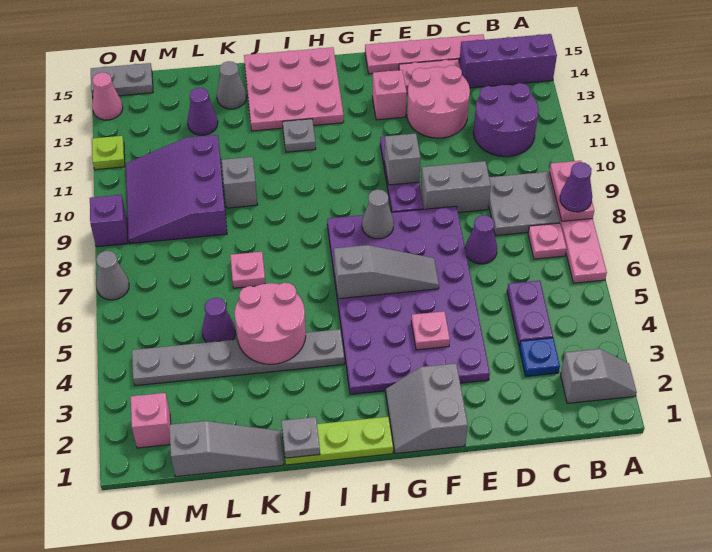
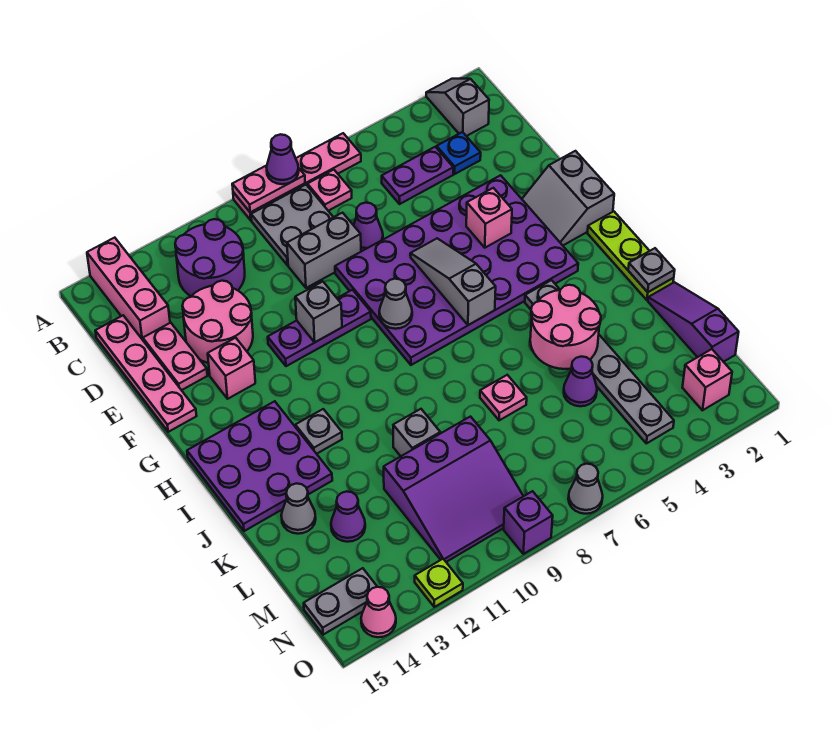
purple brick A14:C14 level 1 -> pink brick A14:C14 level 1
grey brick D9:E9 level 1 -> grey brick D8:D9 level 1
grey slope F1:G2 level 1 top F -> grey slope F1:G2 level 1 top 1
pink plate F4 level 2 -> pink brick F4 level 2
pink plate H13:J15 level 1 -> purple plate H13:J15 level 1
grey slope K1:M1 level 1 top M -> purple slope K1:M1 level 1 top M
grey plate N15:O15 level 1 -> grey plate N14:N15 level 1

